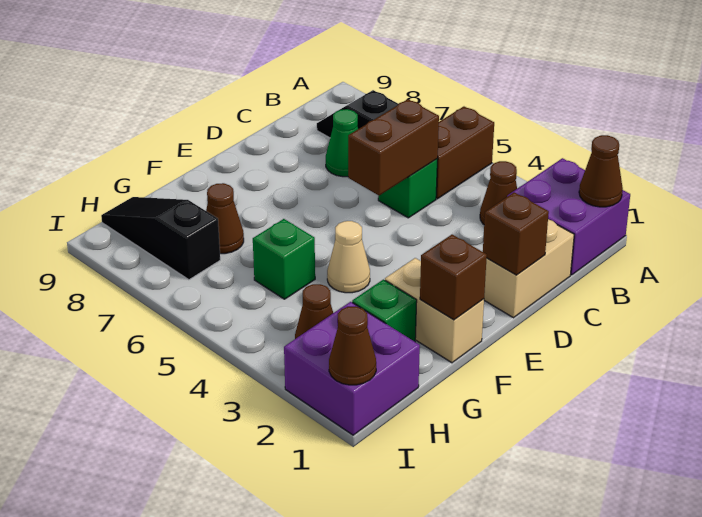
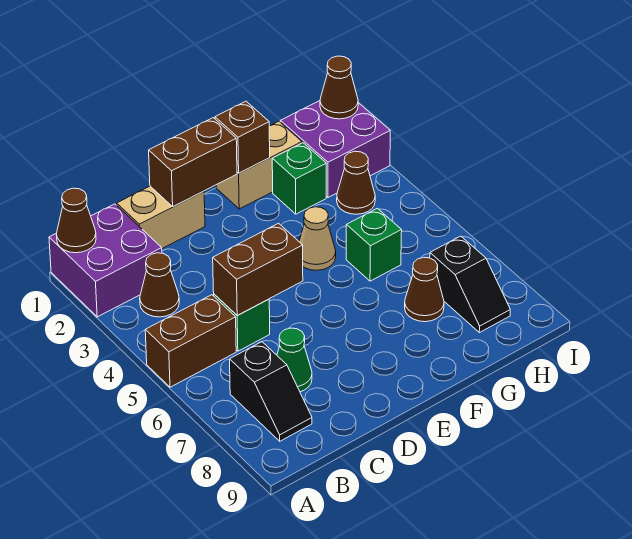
brown brick D1 level 2 -> brown brick D1:E1 level 2
tan brick F1:F2 level 1 -> tan brick F1:G1 level 1
black slope H7:H9 level 1 top 7 -> black slope H7:H8 level 1 top 7

